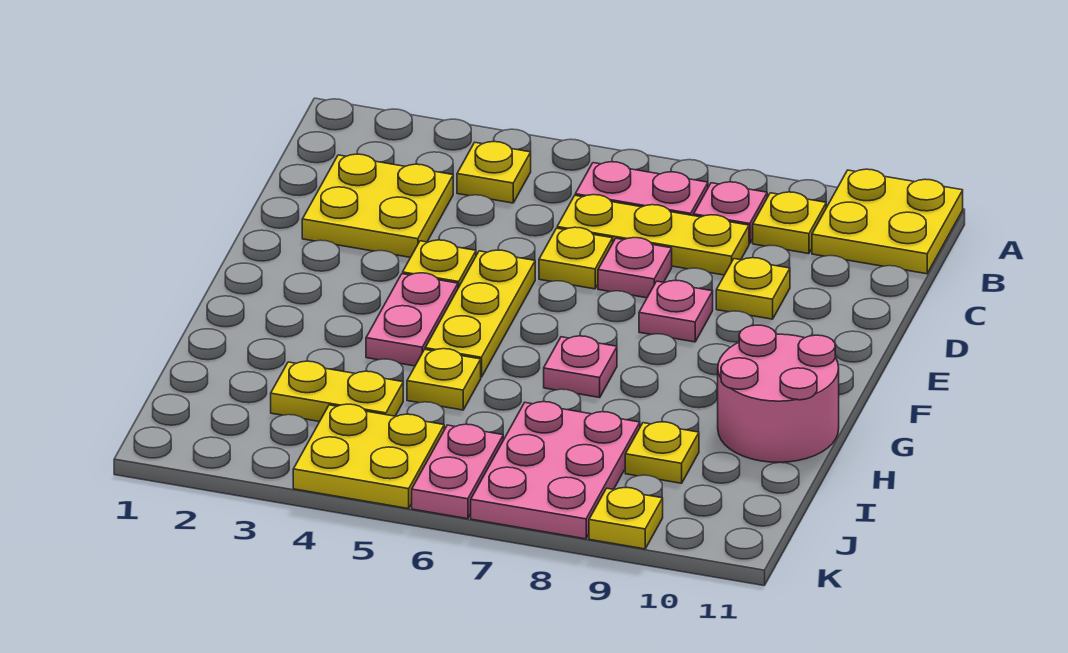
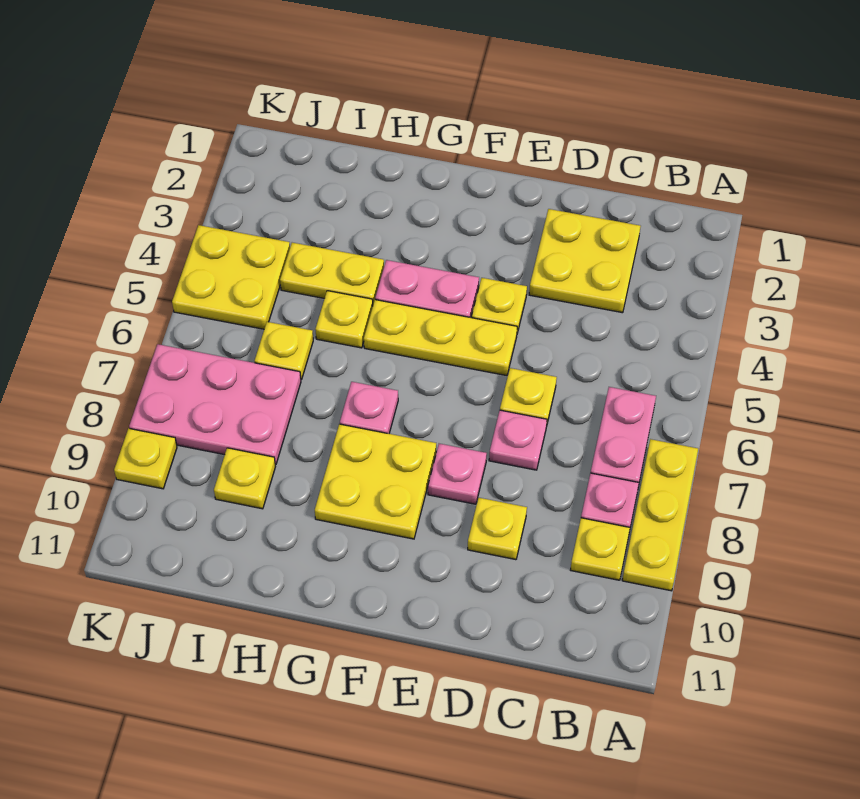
yellow plate A10:B11 level 1 -> yellow plate F8:G9 level 1
yellow plate B4 level 1 -> yellow plate I6 level 1
yellow plate C6:C8 level 1 -> yellow plate A7:A9 level 1
pink round brick G10:H11 level 1 -> none
yellow plate I3:I4 level 1 -> yellow plate H4:I4 level 1
pink plate J6:K6 level 1 -> none

